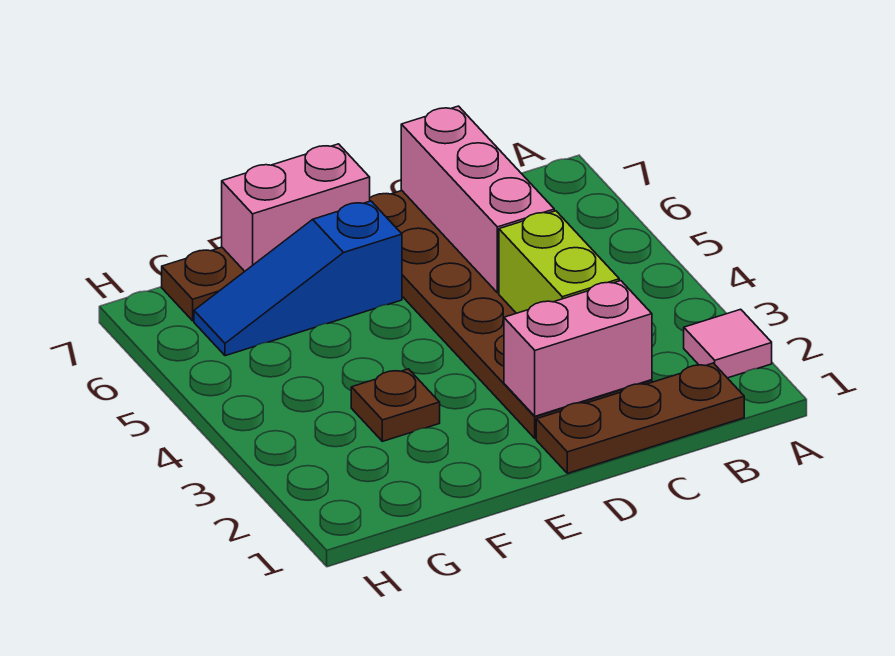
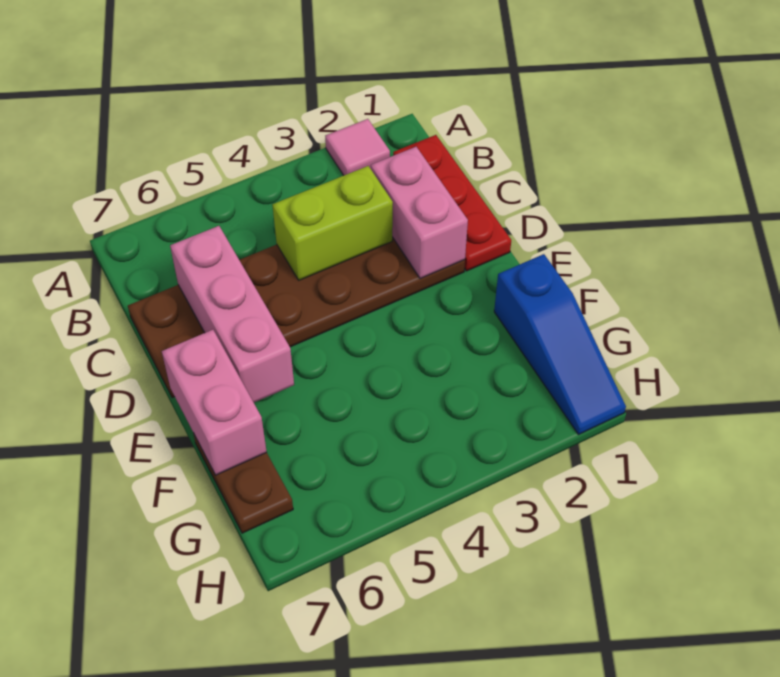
brown plate B1:D1 level 1 -> red plate B1:D1 level 1
pink brick C5:C7 level 2 -> pink brick C6:E6 level 2
blue slope E6:G6 level 1 top E -> blue slope F1:H1 level 1 top F
brown plate F3 level 1 -> none

